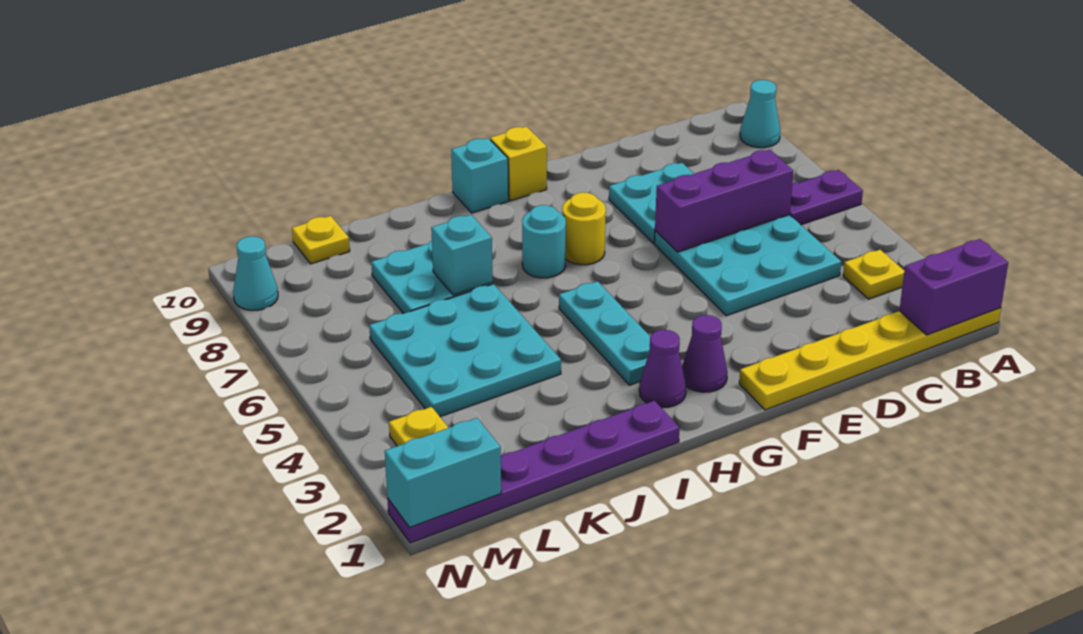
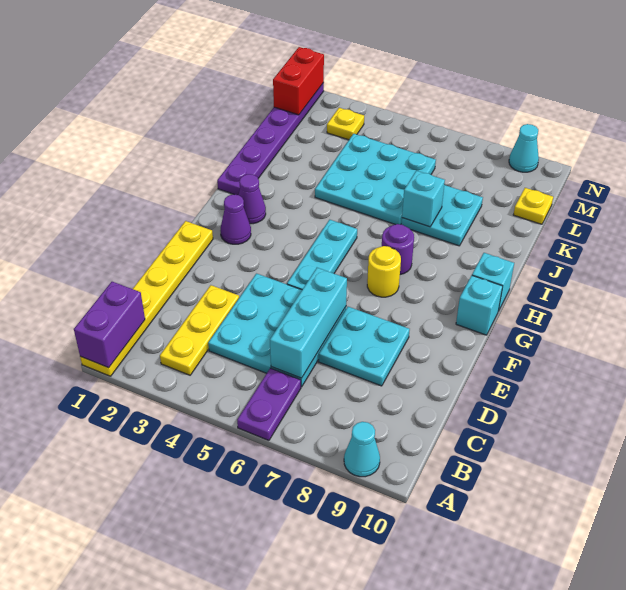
yellow plate B3 level 1 -> yellow plate B3:D3 level 1
purple brick C6:E6 level 2 -> cyan brick C6:E6 level 2
yellow brick G10 level 1 -> cyan brick G10 level 1
cyan plate H3:H5 level 1 -> cyan plate F5:H5 level 1
cyan round brick H7 level 1 -> purple round brick H7 level 1
cyan brick M1:N1 level 2 -> red brick M1:N1 level 2

